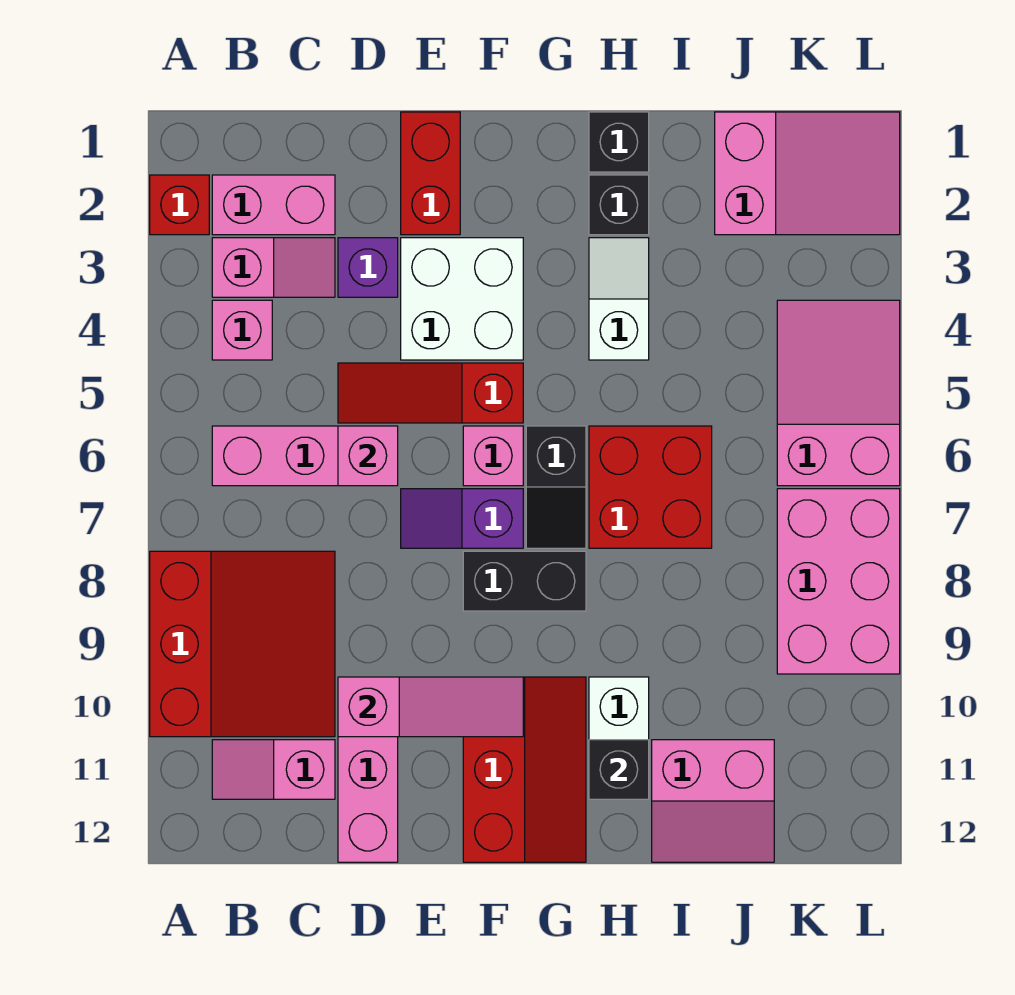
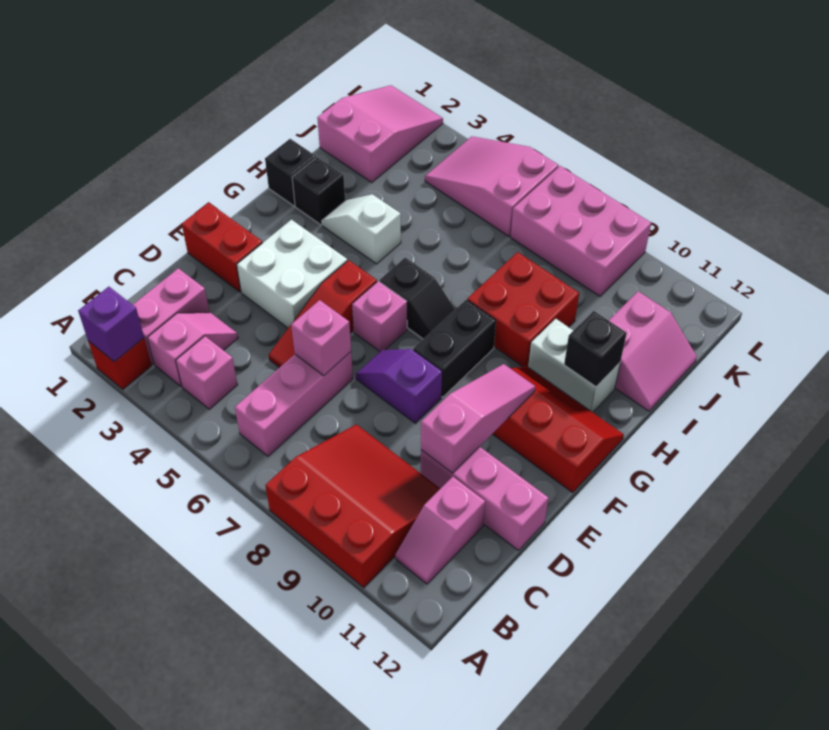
purple brick D3 level 1 -> purple brick A2 level 2
purple slope E7:F7 level 1 top F -> purple slope E7:E8 level 1 top 8
red brick H6:I7 level 1 -> red brick H8:I9 level 1

